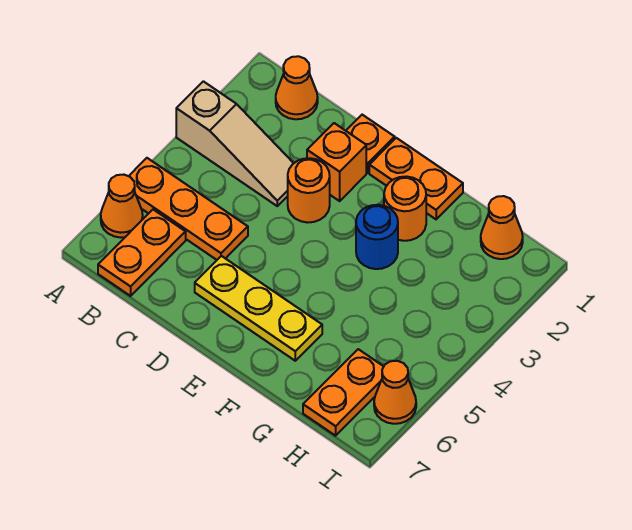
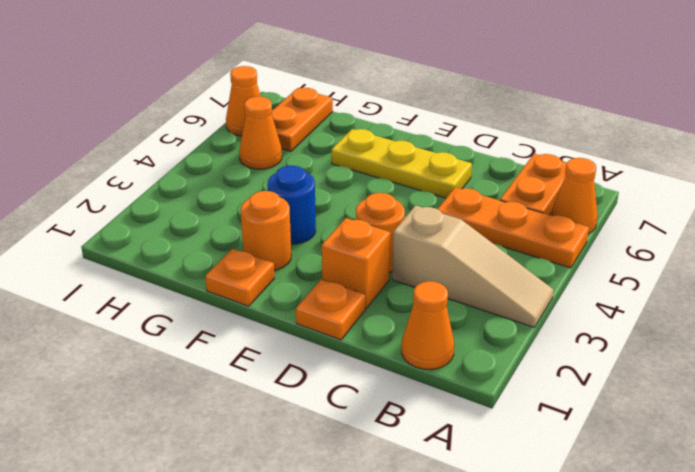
tan slope A3:C3 level 1 top A -> tan slope A3:C3 level 1 top C
orange plate E1:F1 level 1 -> orange plate F1 level 1
orange cone H1 level 1 -> orange cone H5 level 1

